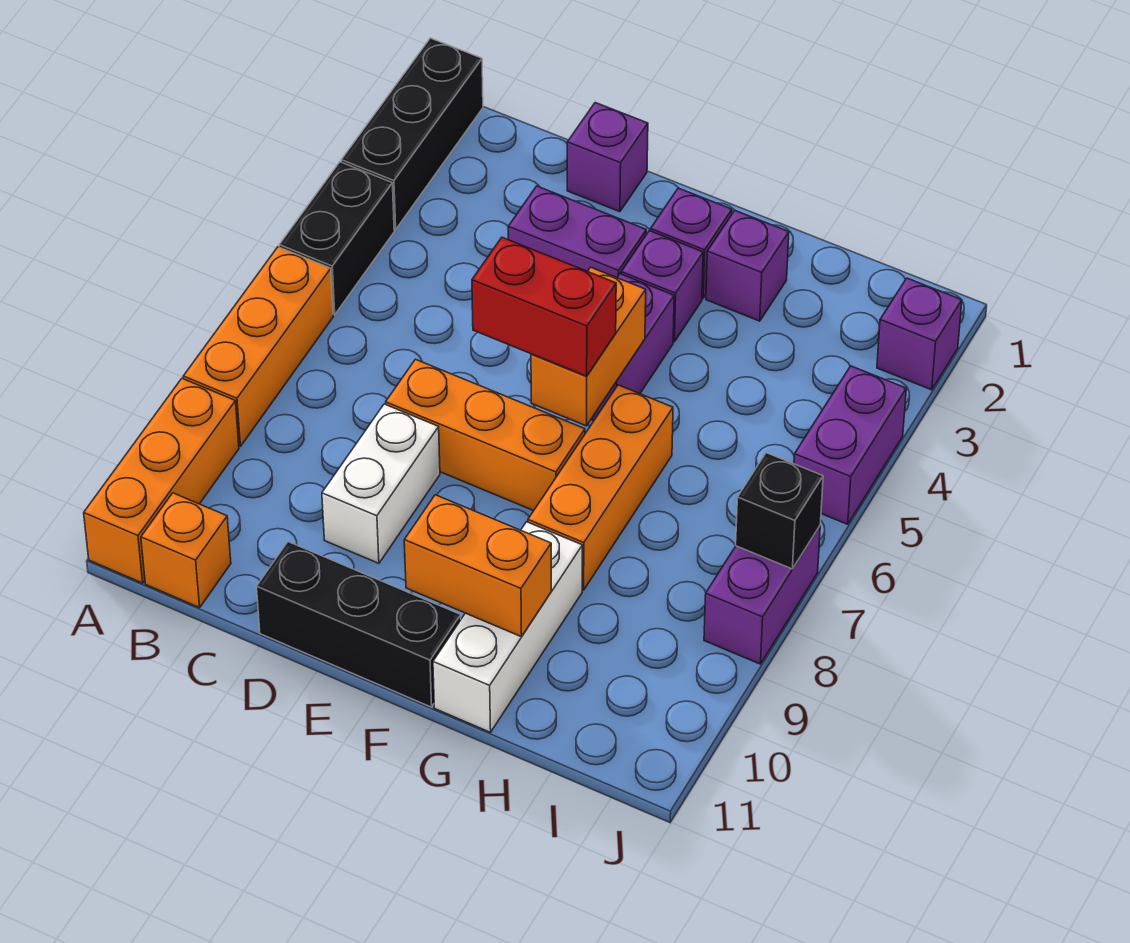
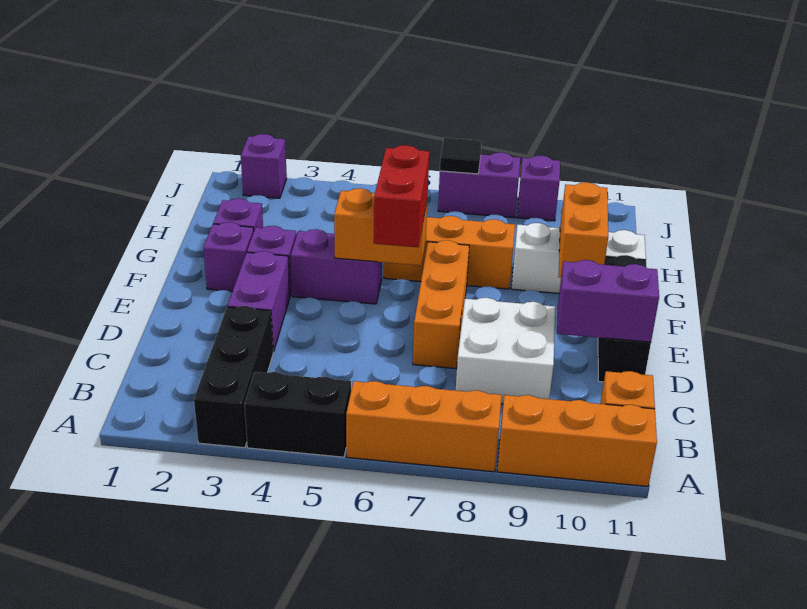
black brick A1:A3 level 1 -> black brick A3:C3 level 1
purple brick D1 level 1 -> purple brick J9 level 1
white brick D8:D9 level 1 -> white brick C8:D9 level 1
purple brick J4:J5 level 1 -> purple brick D10:D11 level 2
black brick J7 level 2 -> black tile J7 level 2

